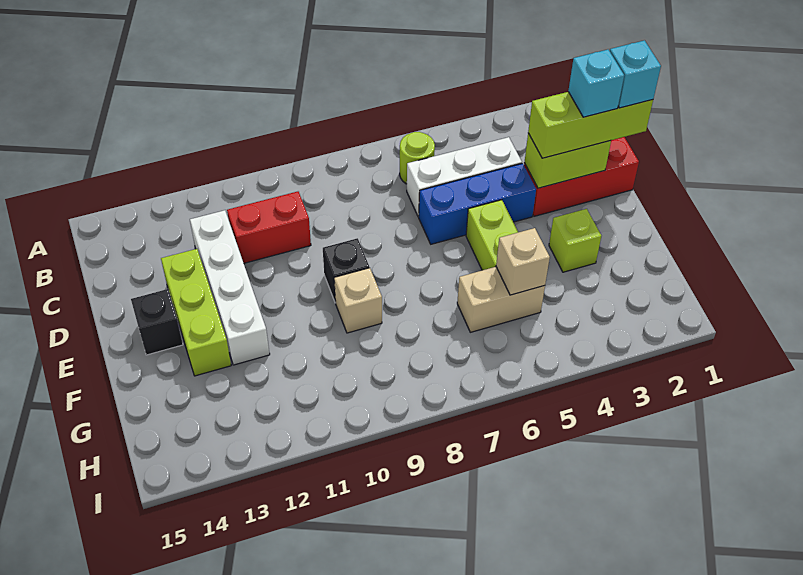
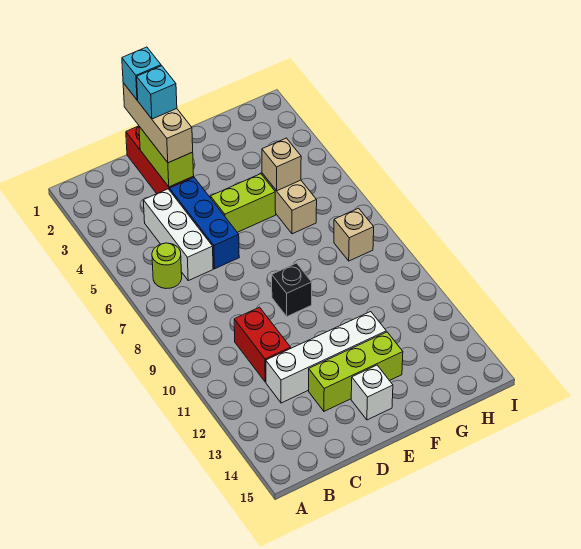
lime brick D1:D3 level 3 -> tan brick D1:D3 level 3
black brick E14 level 1 -> white brick E14 level 1
lime brick F3 level 1 -> none
tan brick F9 level 1 -> tan brick H8 level 1

